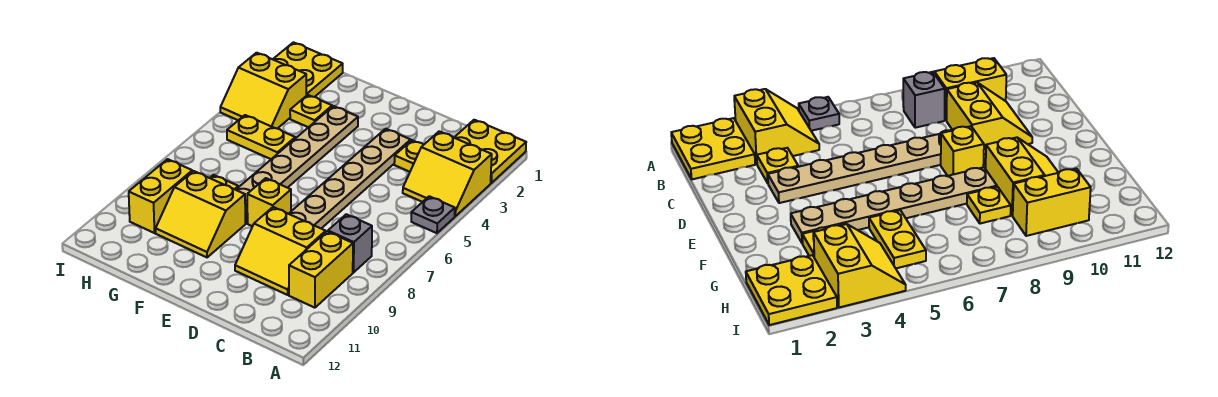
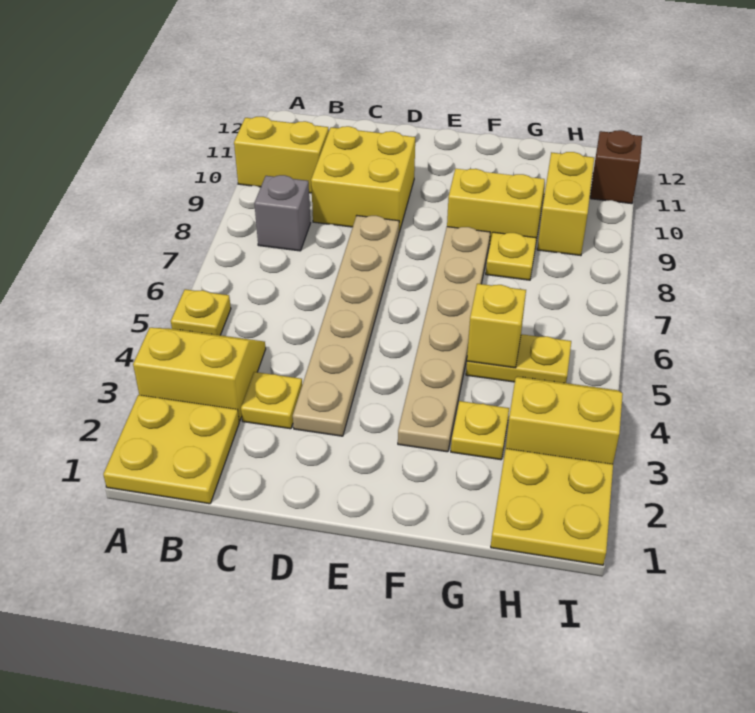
grey plate A5 level 1 -> yellow plate A5 level 1
yellow brick B9:B10 level 1 -> yellow brick A10:B10 level 1
yellow slope C9:D10 level 1 top 9 -> yellow brick C9:D10 level 1
yellow brick E8 level 1 -> yellow brick G5 level 2
none -> brown brick I11 level 1

